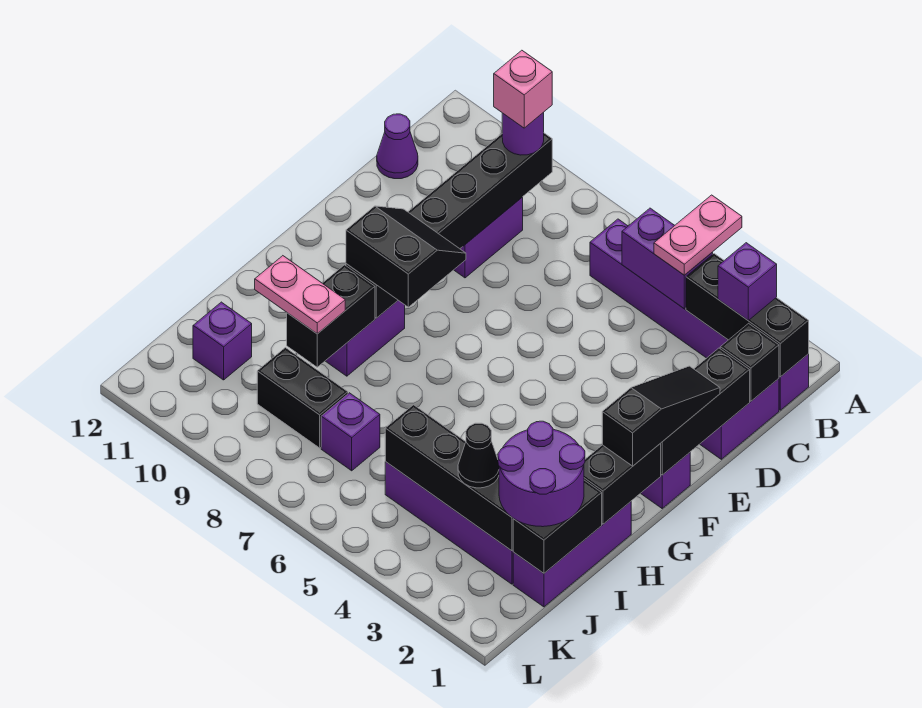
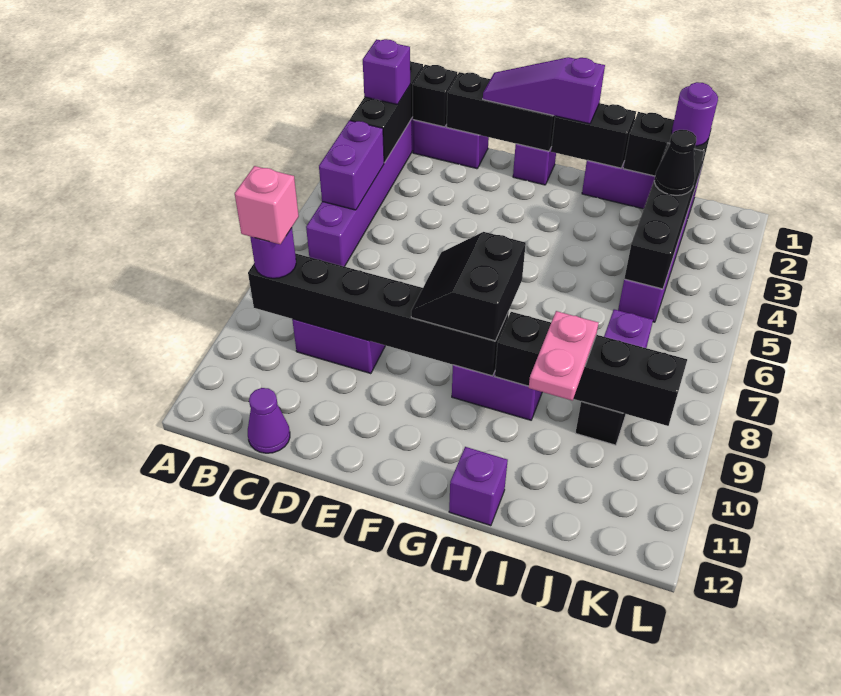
pink plate A4:B4 level 3 -> none
black slope E1:G1 level 3 top G -> purple slope E1:G1 level 3 top G
black brick H9:I9 level 2 -> black brick H9:K9 level 2
purple round brick I1:J2 level 3 -> purple round brick J1 level 3
purple brick J11 level 1 -> purple brick H12 level 1

